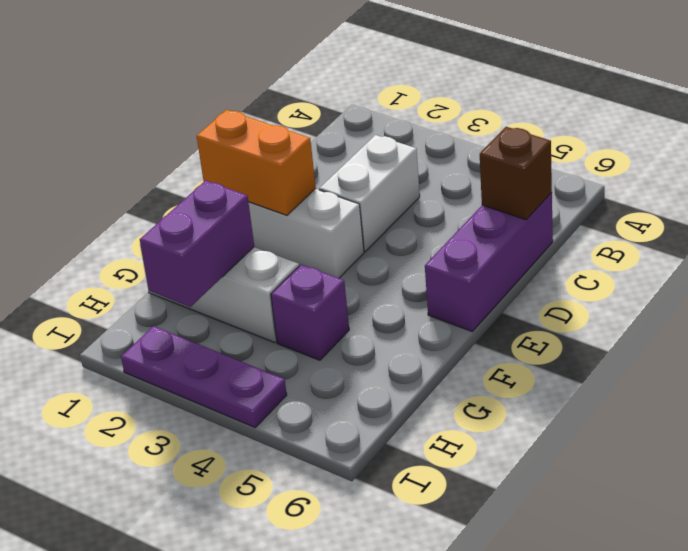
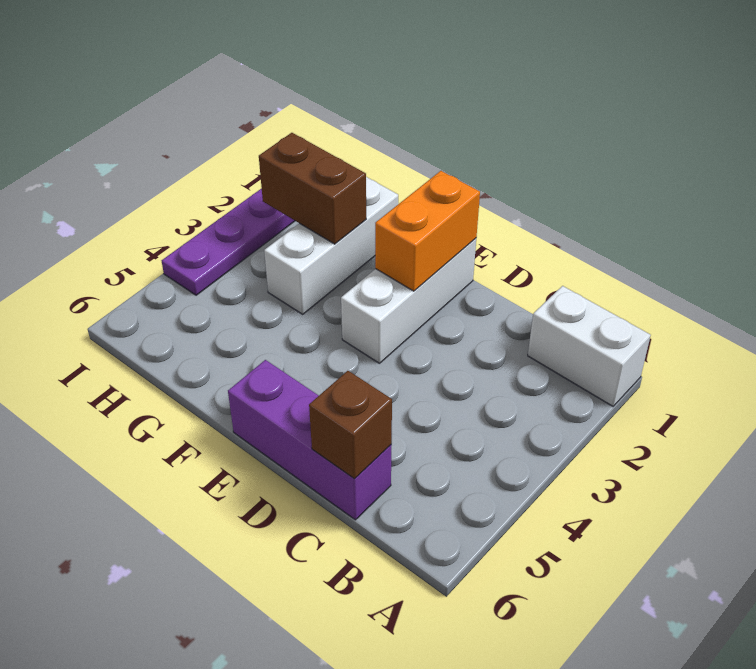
white brick C3:D3 level 1 -> white brick A1:B1 level 1
purple brick G2:H2 level 2 -> brown brick G2:H2 level 2
purple brick G4 level 1 -> none

